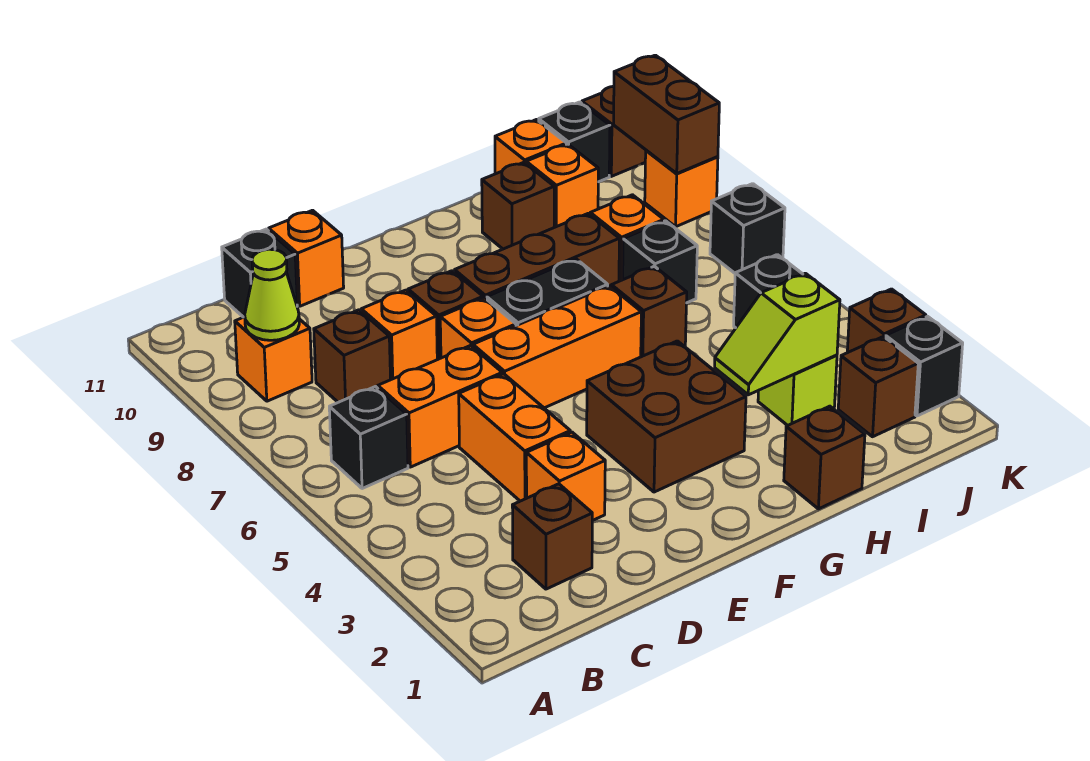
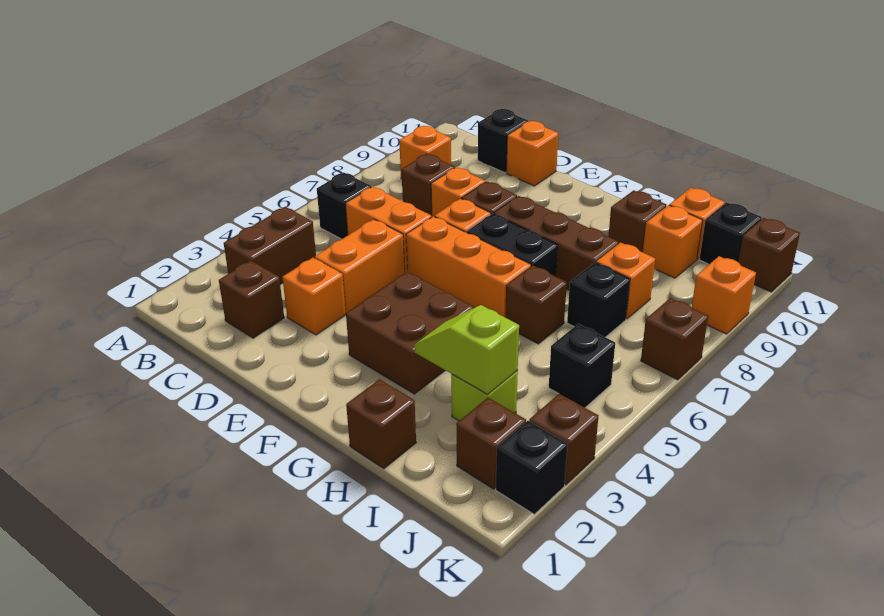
lime cone B9 level 2 -> none
black brick K7 level 1 -> brown brick K7 level 1
brown brick K9:K10 level 2 -> brown brick B3:B4 level 1

